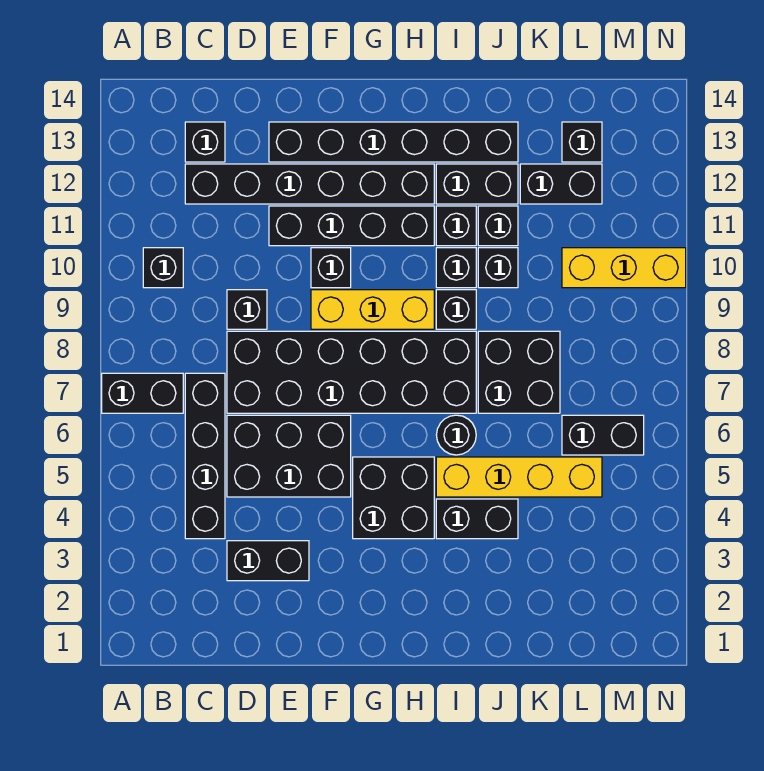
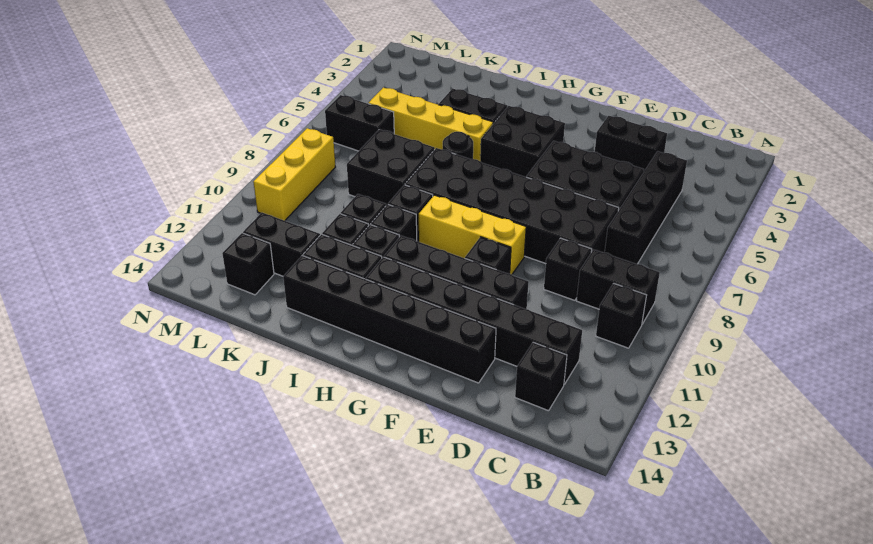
black brick A7:B7 level 1 -> black brick B9:C9 level 1
yellow brick L10:N10 level 1 -> yellow brick M8:M10 level 1

